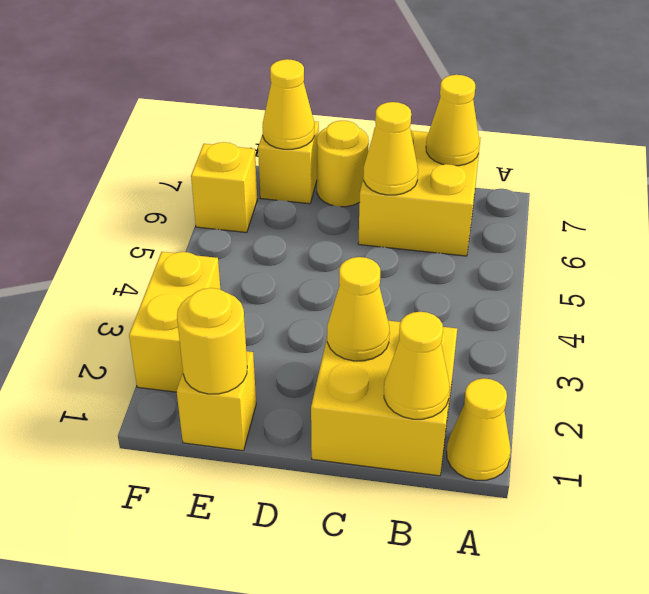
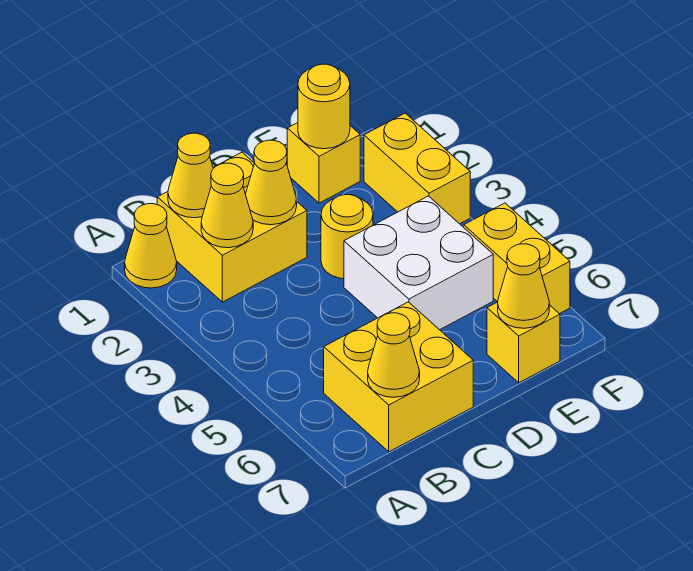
yellow cone C6 level 2 -> yellow cone B2 level 2
none -> white brick D4:E5 level 1
yellow round brick D7 level 1 -> yellow round brick D3 level 1
yellow brick F6 level 1 -> yellow brick F5:F6 level 1

